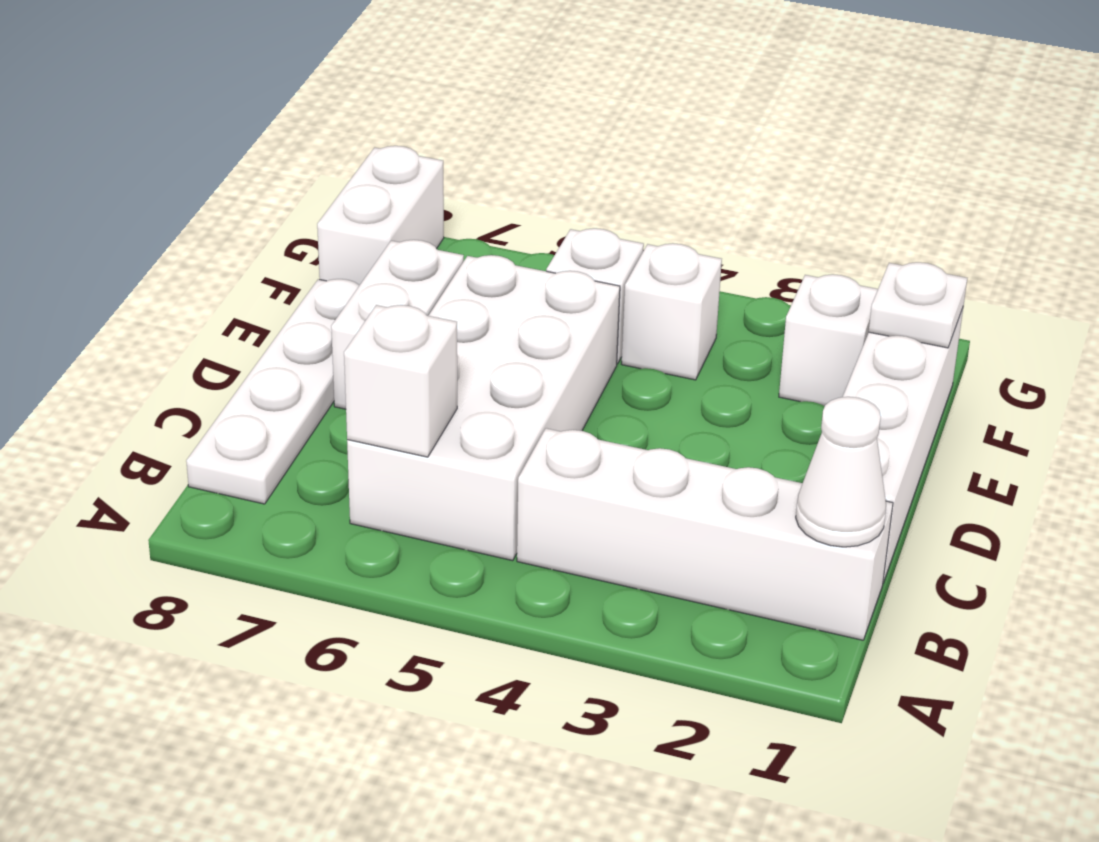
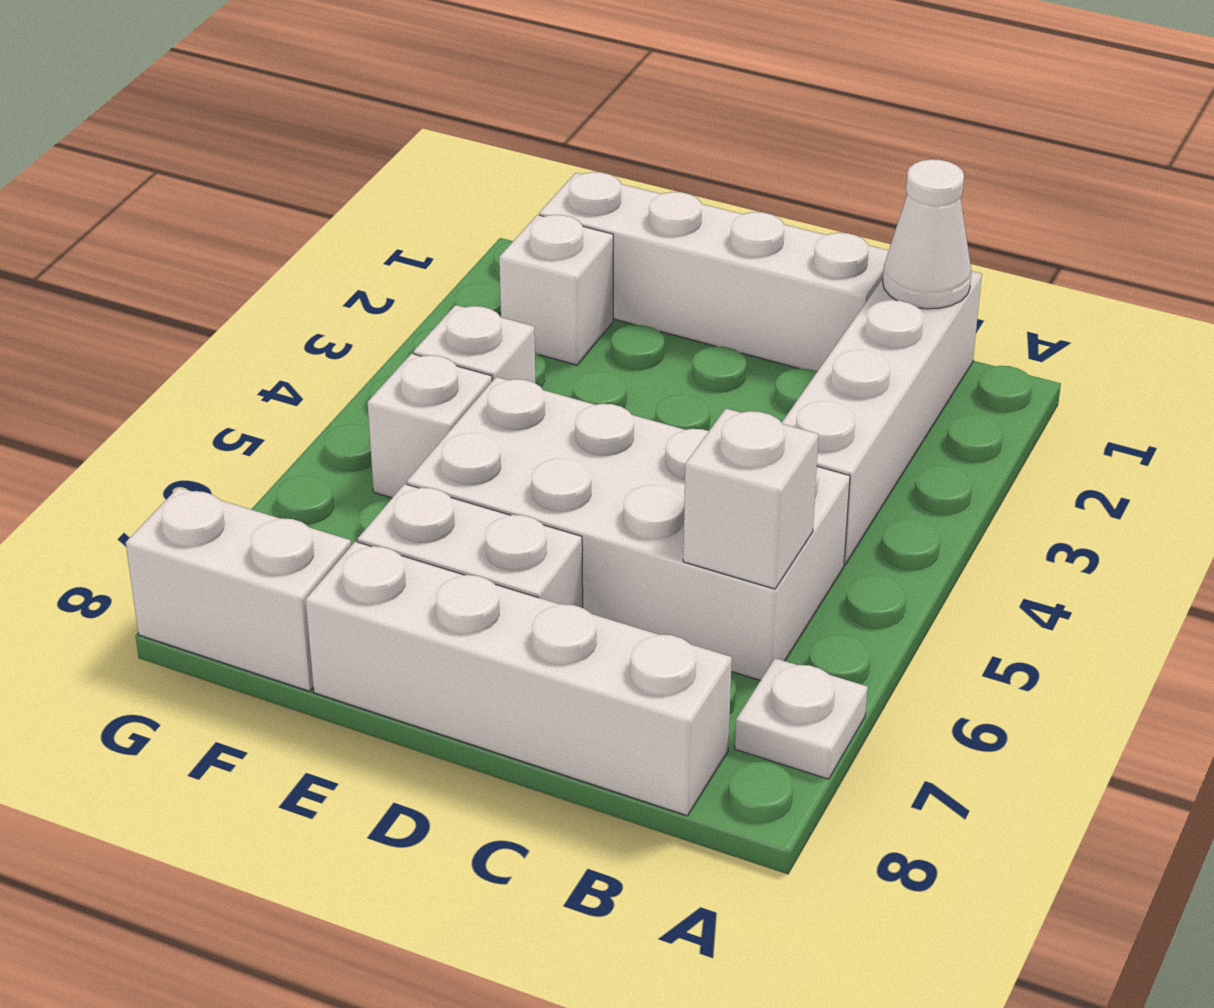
white plate B8:E8 level 1 -> white brick B8:E8 level 1
white plate F1 level 2 -> white plate A7 level 1

